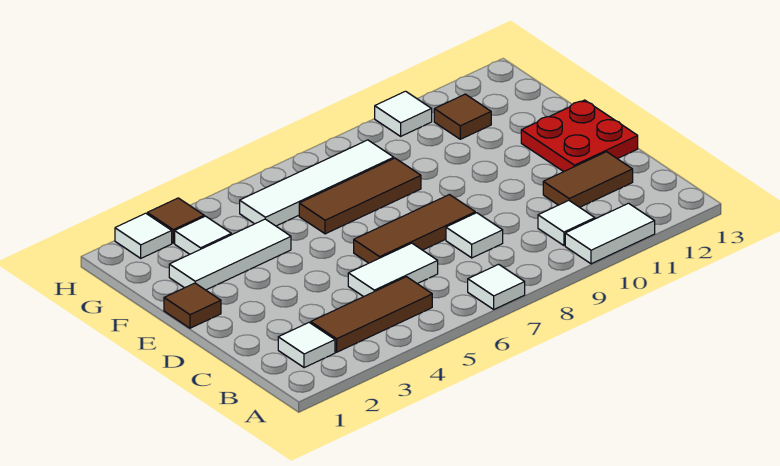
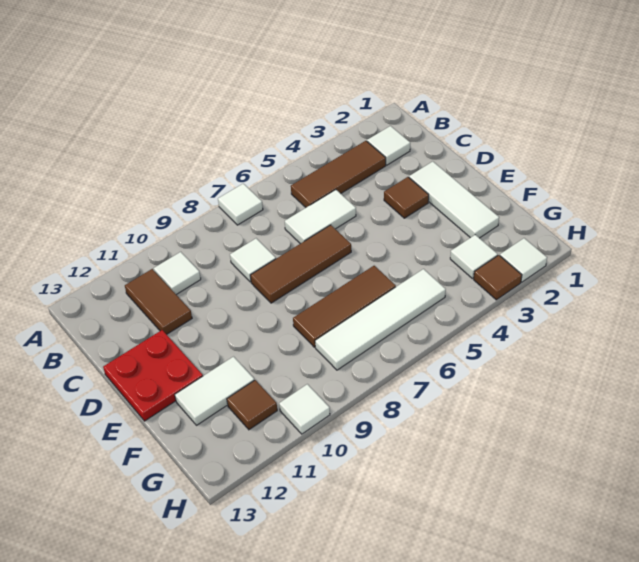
white tile A10:A11 level 1 -> white tile F11:F12 level 1
brown tile C11:C12 level 1 -> brown tile B11:C11 level 1
brown tile E1 level 1 -> brown tile D3 level 1
white tile F2:F4 level 1 -> white tile D2:F2 level 1

